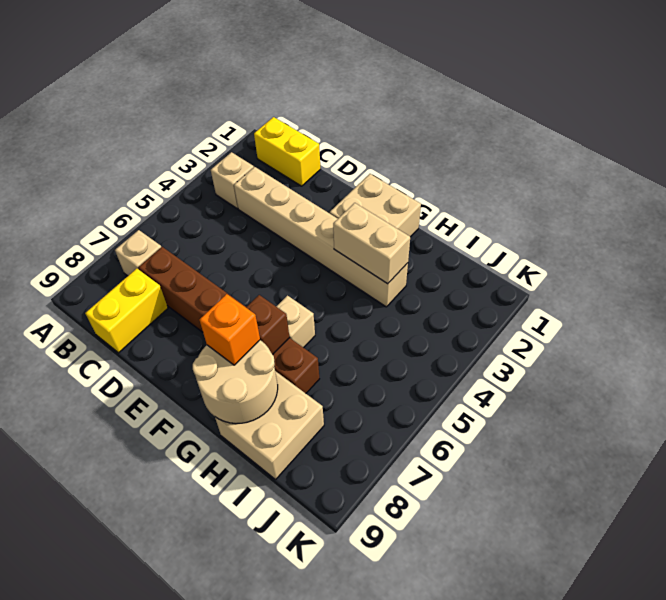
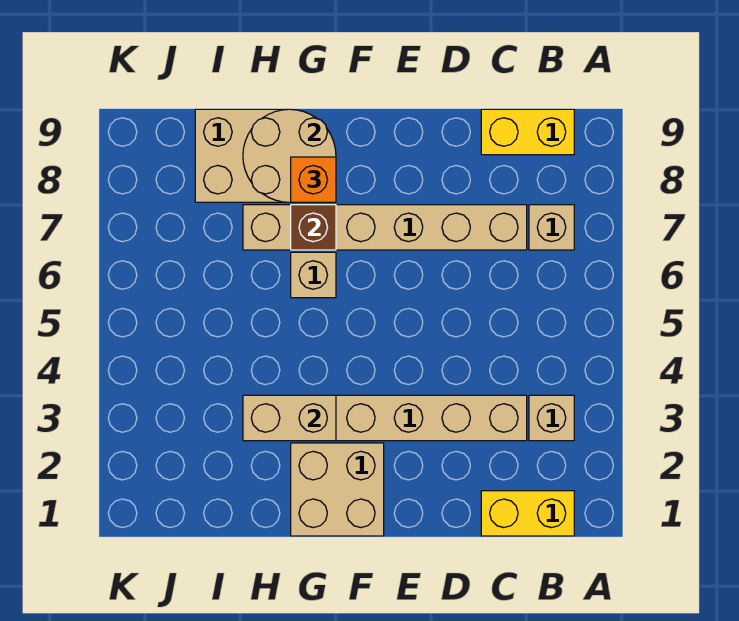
brown brick C7:H7 level 1 -> tan brick C7:H7 level 1
yellow brick C8:C9 level 1 -> yellow brick B9:C9 level 1

